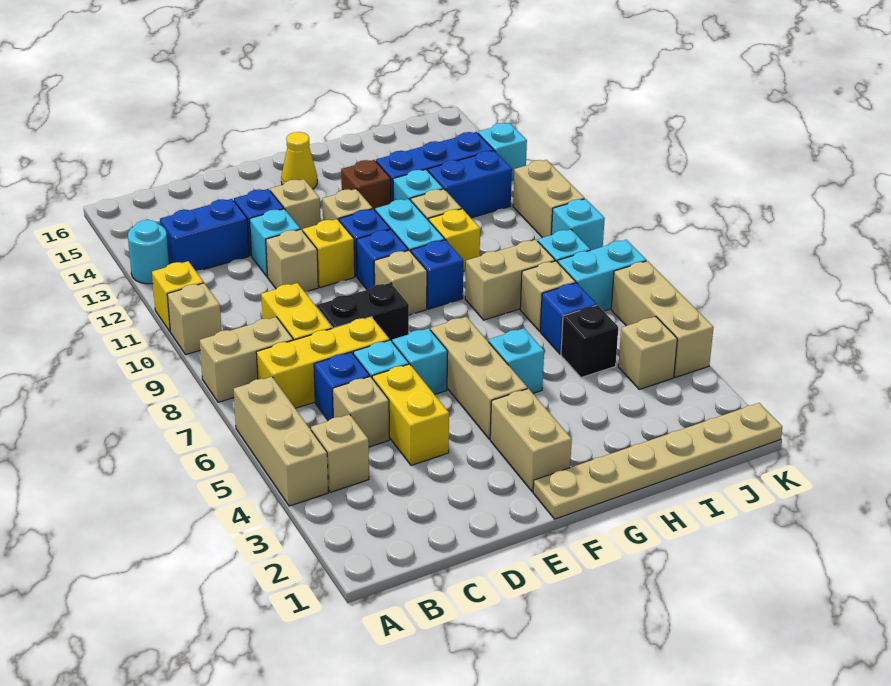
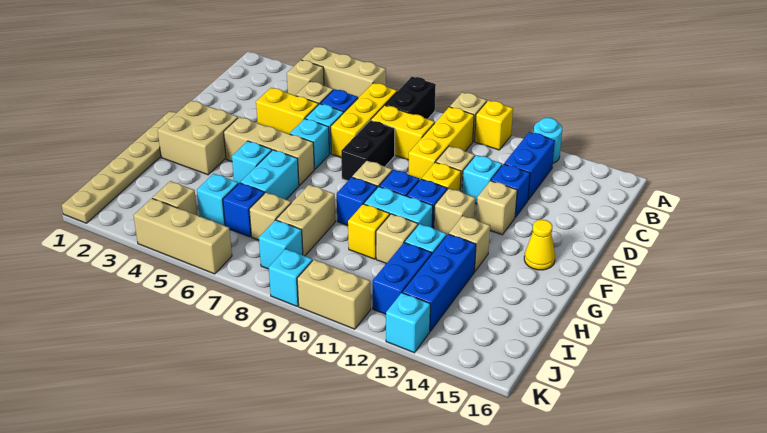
tan brick A8:B8 level 1 -> black brick A8:B8 level 1
none -> yellow brick B10:D10 level 1
tan brick F2:F3 level 1 -> tan brick F2:G3 level 1
brown brick G13 level 1 -> tan brick G13 level 1
black brick I5 level 1 -> cyan brick I5 level 1
cyan brick J7:K7 level 1 -> cyan brick G6:H6 level 1

